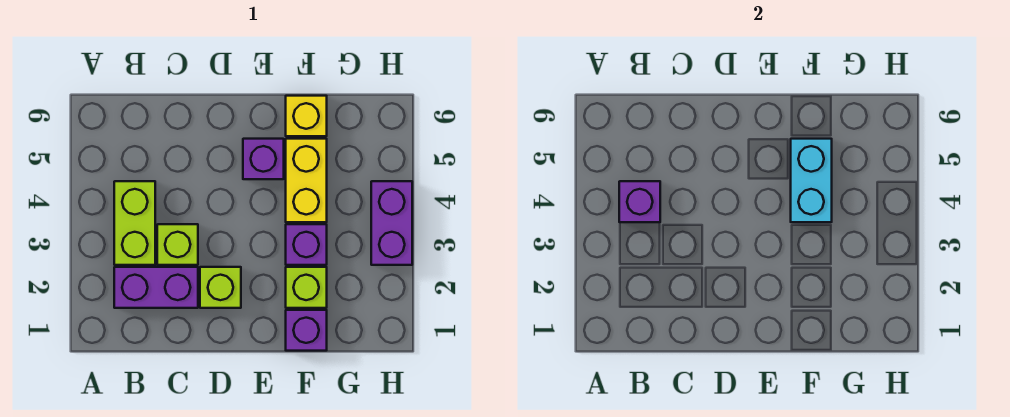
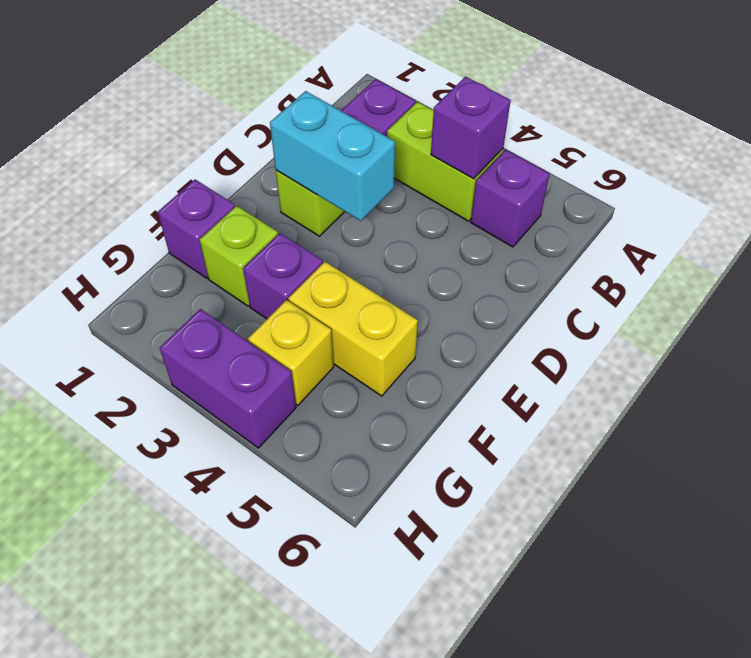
lime brick C3 level 1 -> none
purple brick E5 level 1 -> purple brick B5 level 1
cyan brick F4:F5 level 2 -> cyan brick D2:D3 level 2
yellow brick F6 level 1 -> yellow brick G4 level 1

